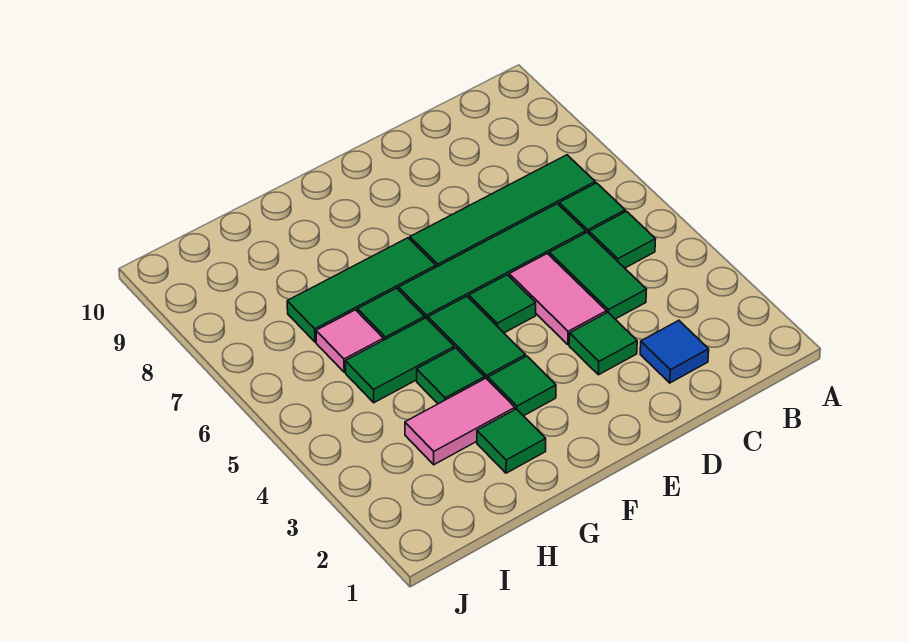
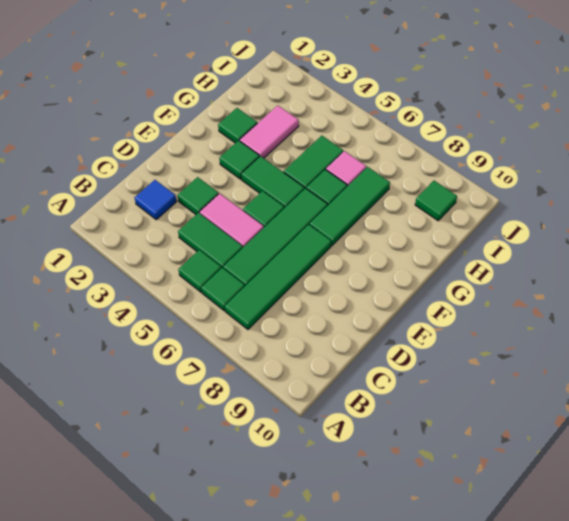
green tile G4 level 1 -> green tile I9 level 1

